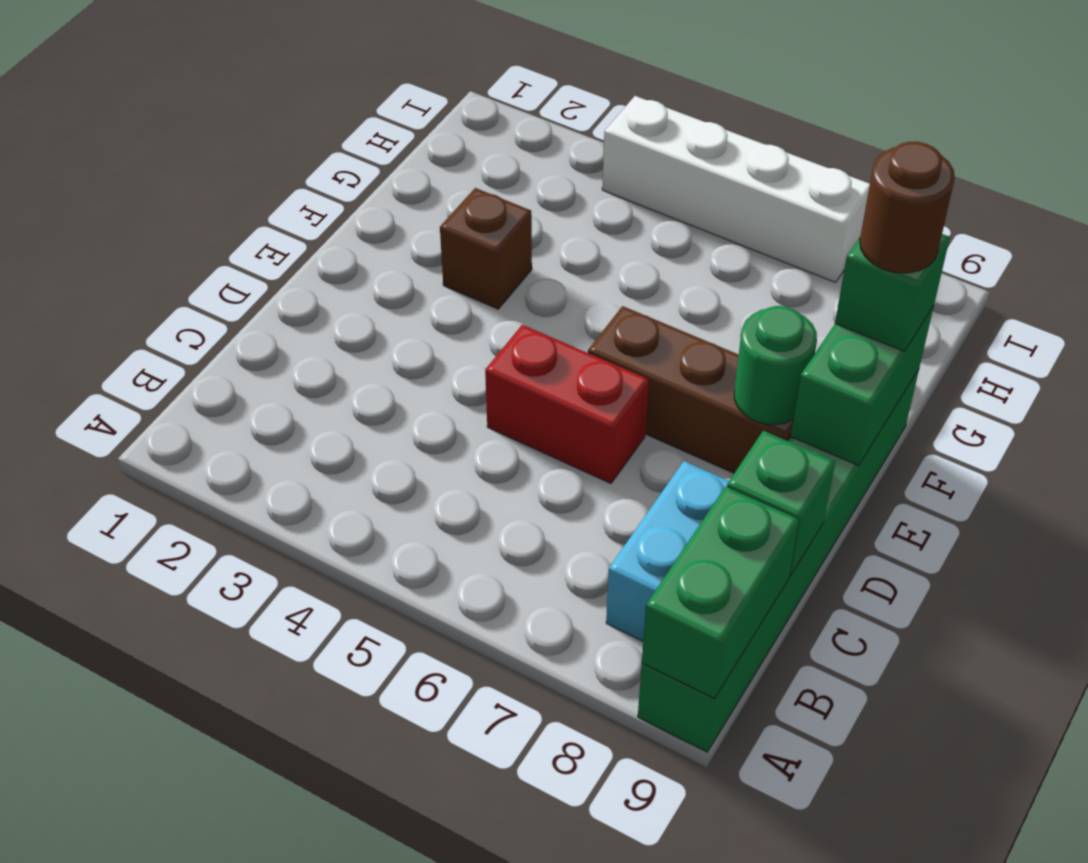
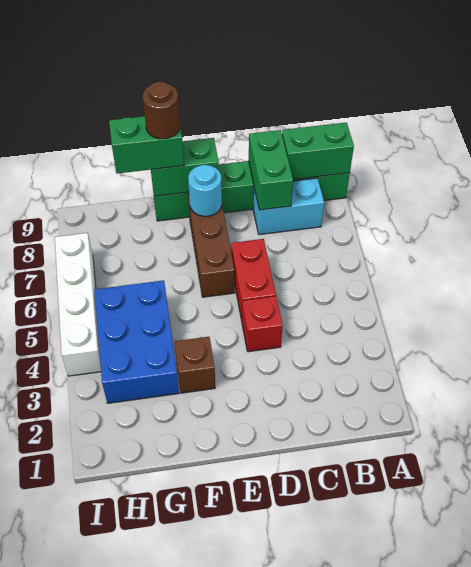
green brick C9 level 2 -> green brick C8:C9 level 2
none -> red brick D4 level 1
green round brick E8 level 2 -> cyan round brick E8 level 2
green brick F9 level 3 -> green brick F9:G9 level 3
none -> blue brick G3:H5 level 1

